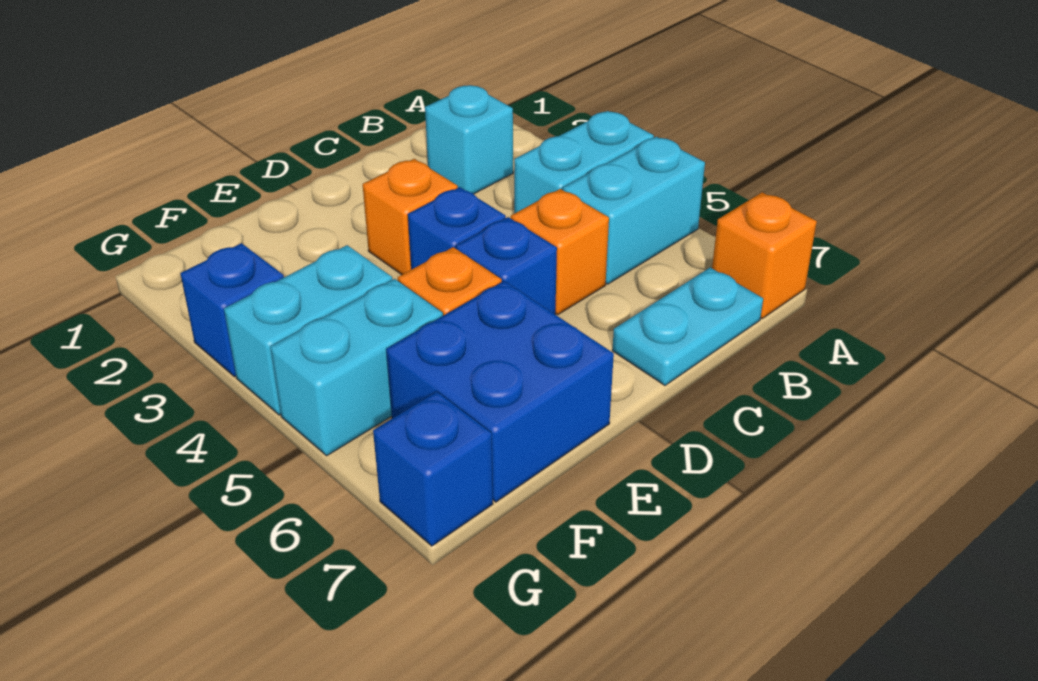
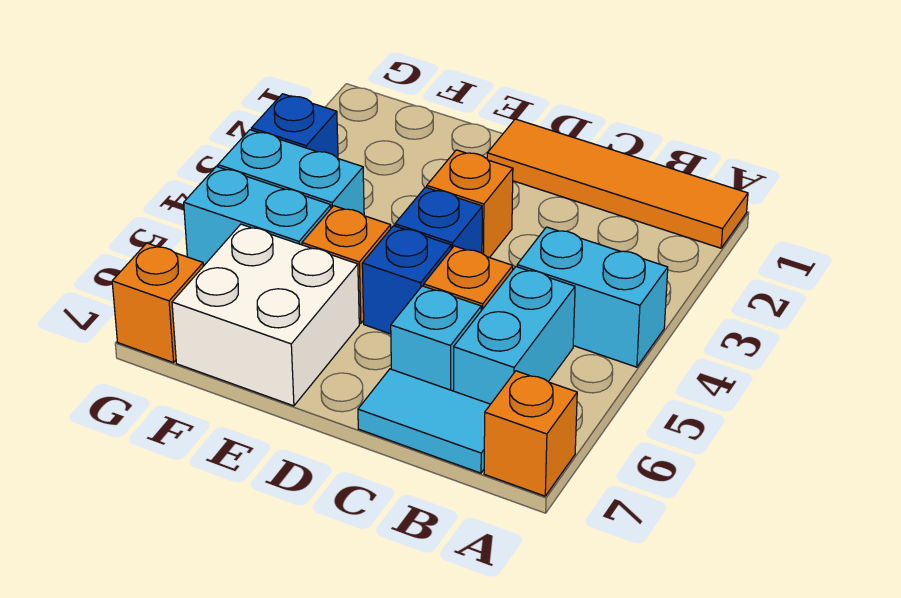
none -> orange tile A1:D1 level 1
cyan brick A5:B5 level 1 -> cyan brick B5:B6 level 1
cyan brick B2 level 1 -> cyan brick C6 level 1
cyan plate B7:C7 level 1 -> cyan tile B7:C7 level 1
blue brick E6:F7 level 1 -> white brick E6:F7 level 1
blue brick G7 level 1 -> orange brick G7 level 1

